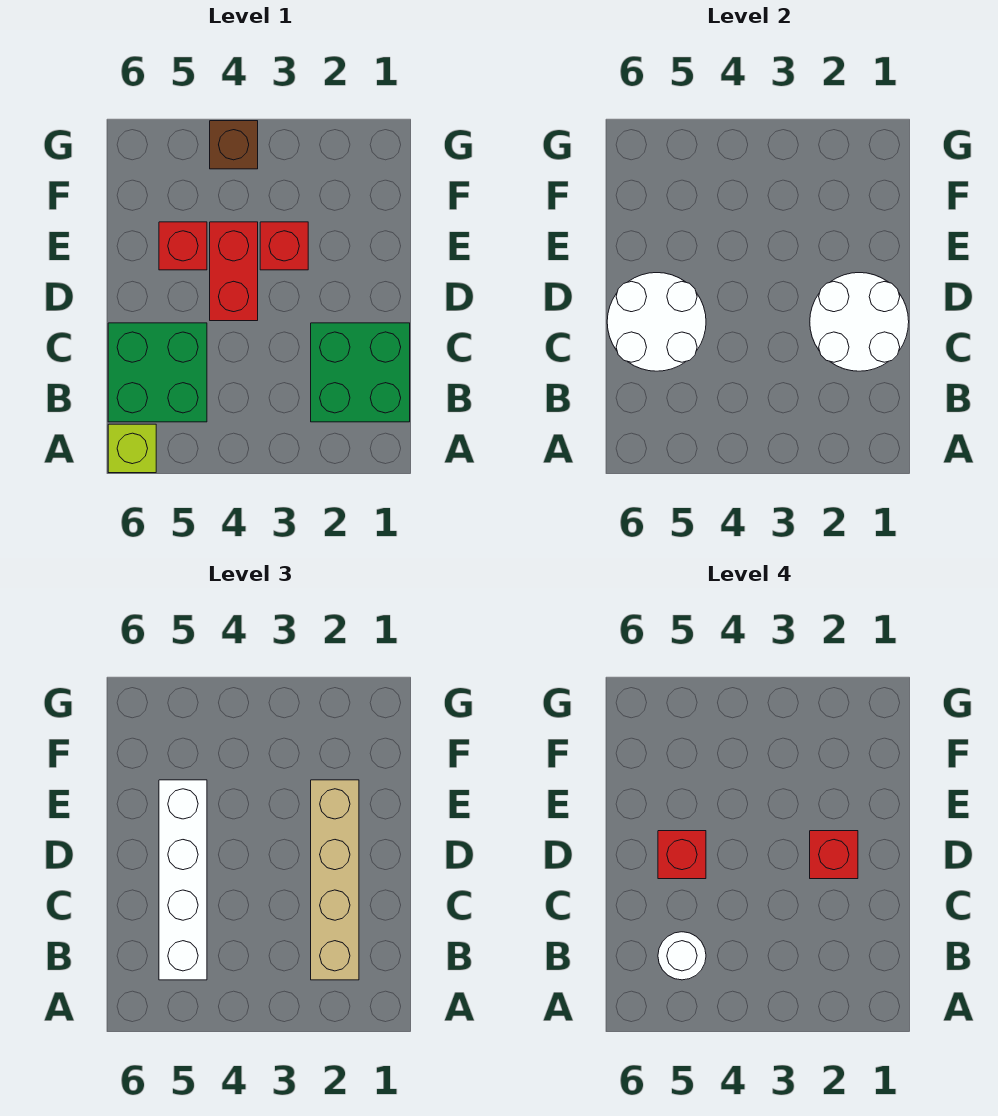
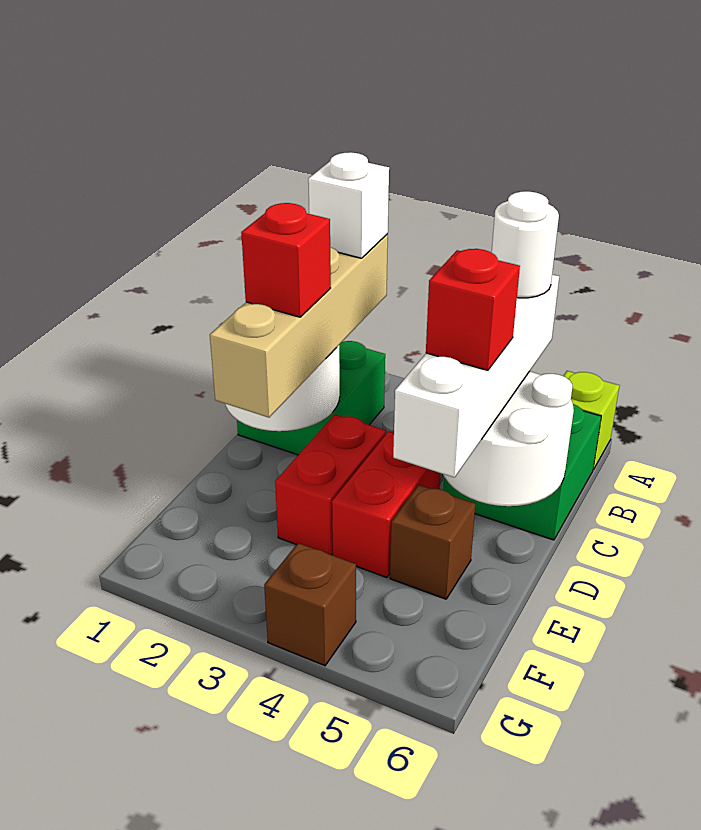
none -> white brick B2 level 4
red brick E3 level 1 -> red brick D3:E3 level 1
red brick E5 level 1 -> brown brick E5 level 1

